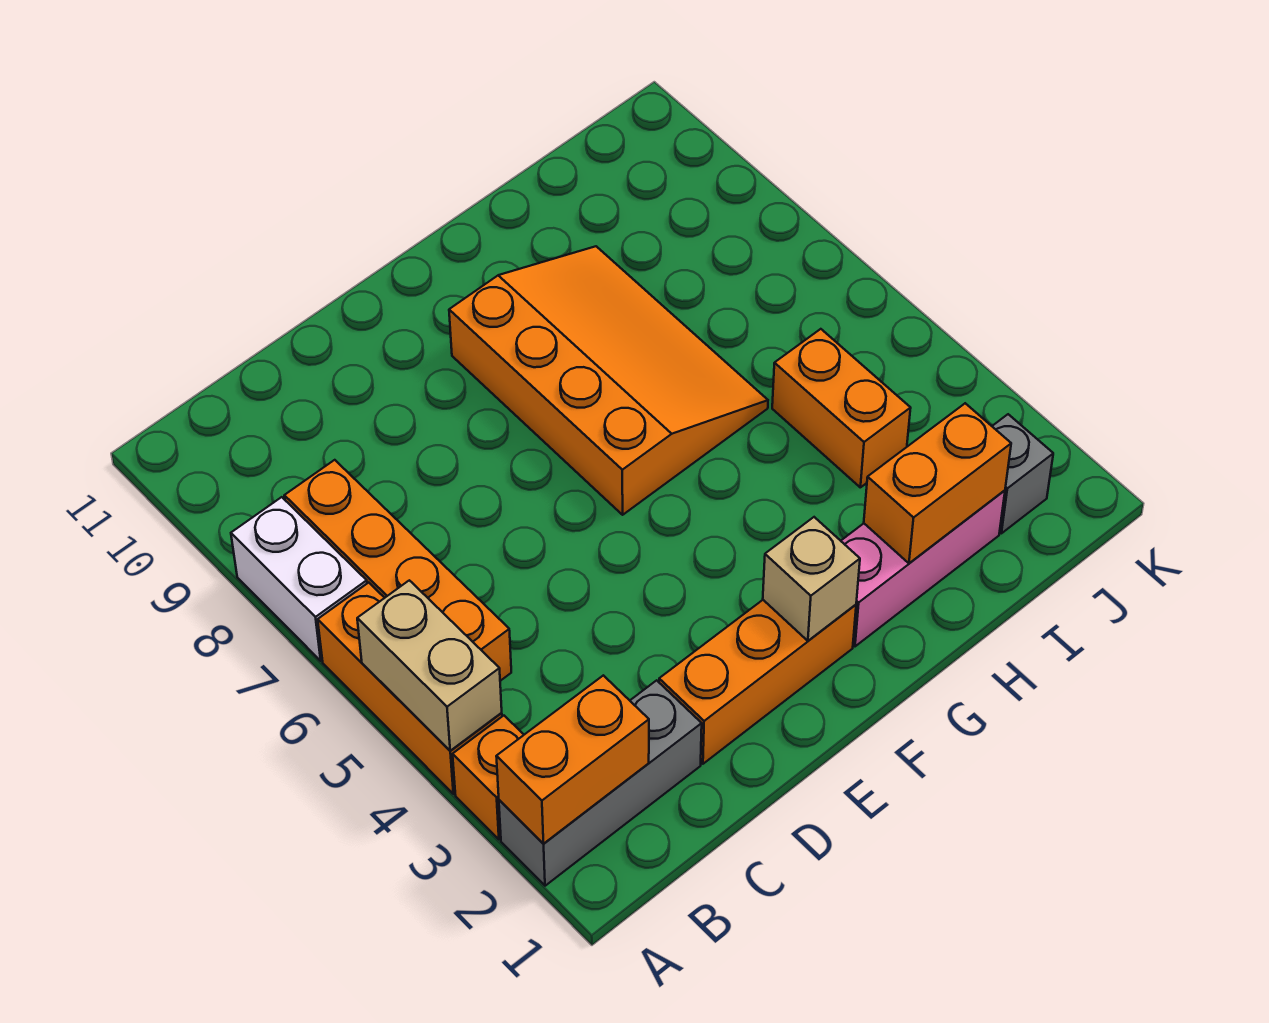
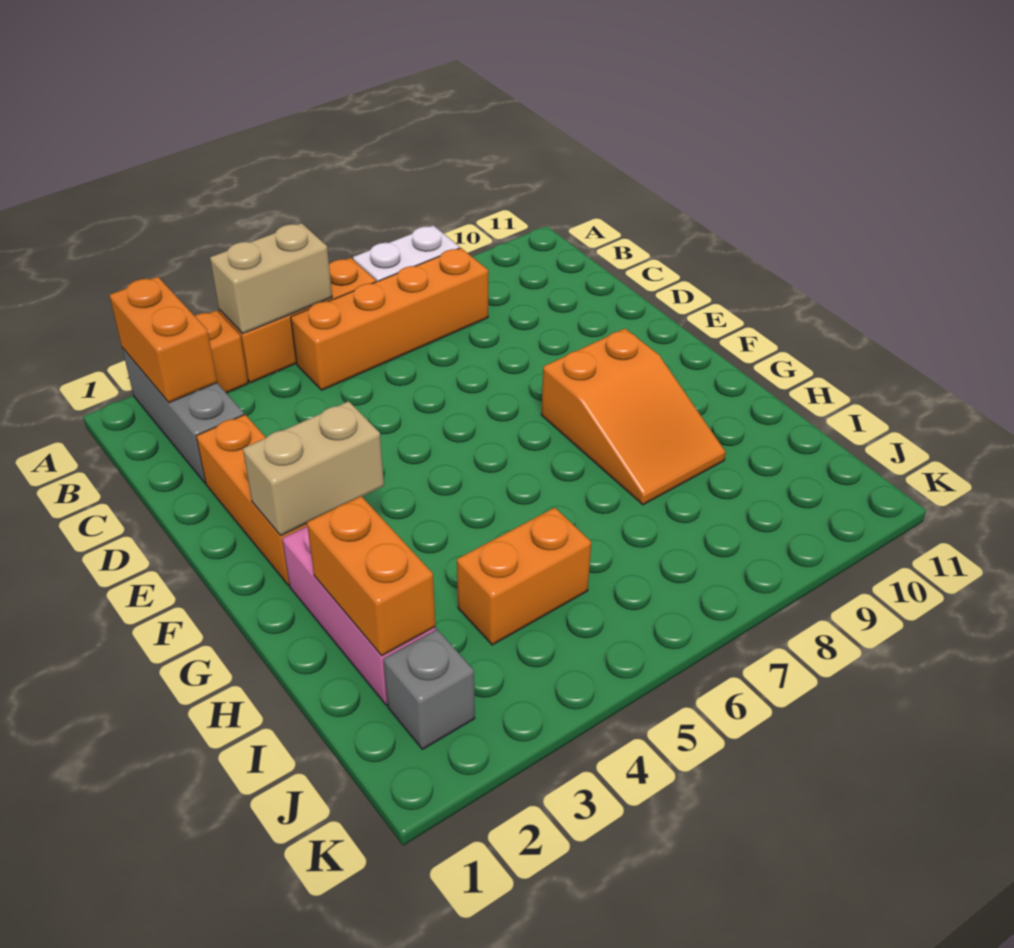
tan brick F2 level 2 -> tan brick F2:F3 level 2
orange slope F6:H9 level 1 top F -> orange slope F8:H9 level 1 top F

